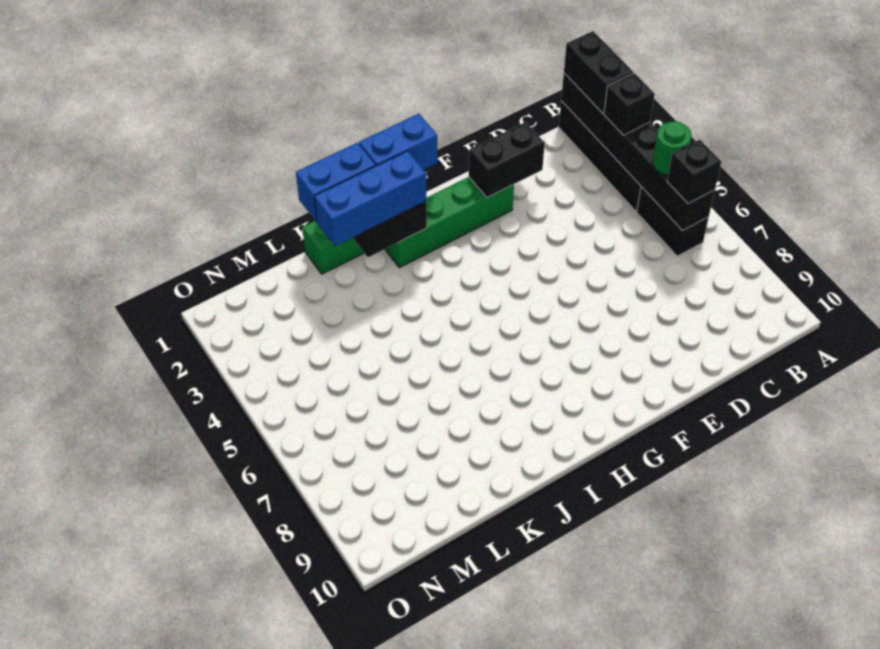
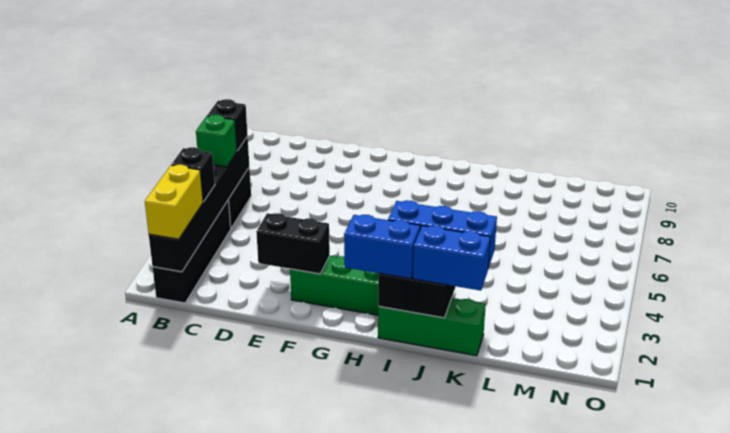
black brick B1:B2 level 3 -> yellow brick B1:B2 level 3
green round brick B5 level 3 -> green brick B5 level 3

